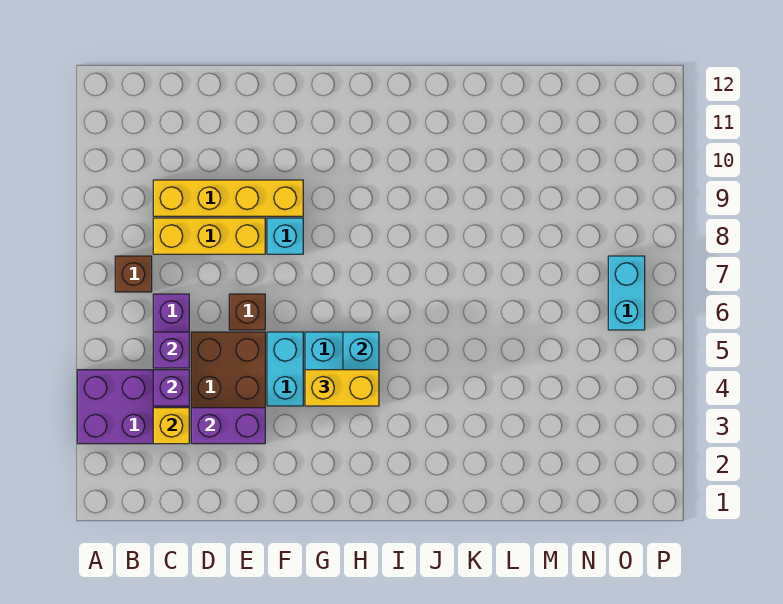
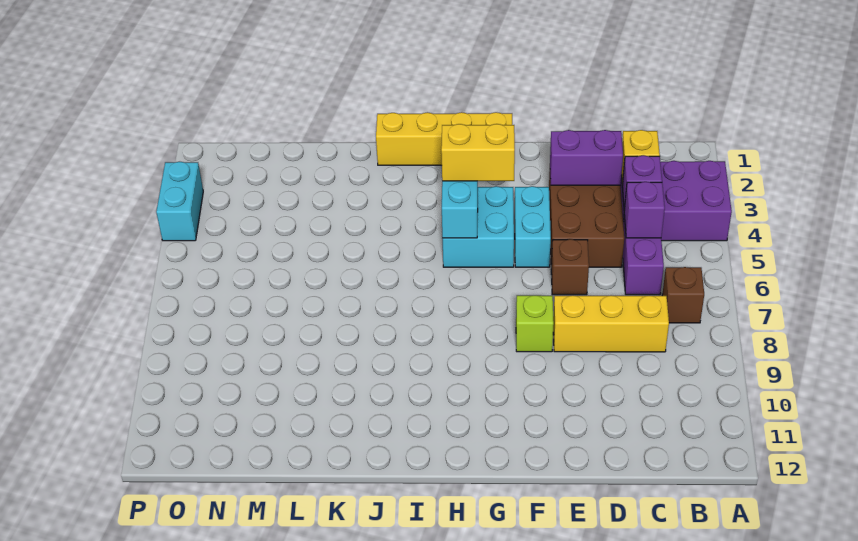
yellow brick C9:F9 level 1 -> yellow brick G1:J1 level 1
cyan brick F8 level 1 -> lime brick F8 level 1
cyan brick O6:O7 level 1 -> cyan brick P3:P4 level 1

